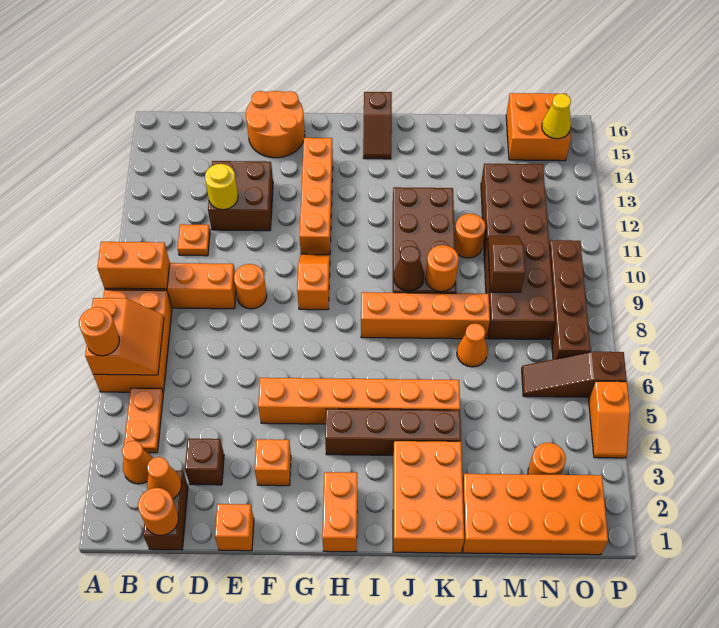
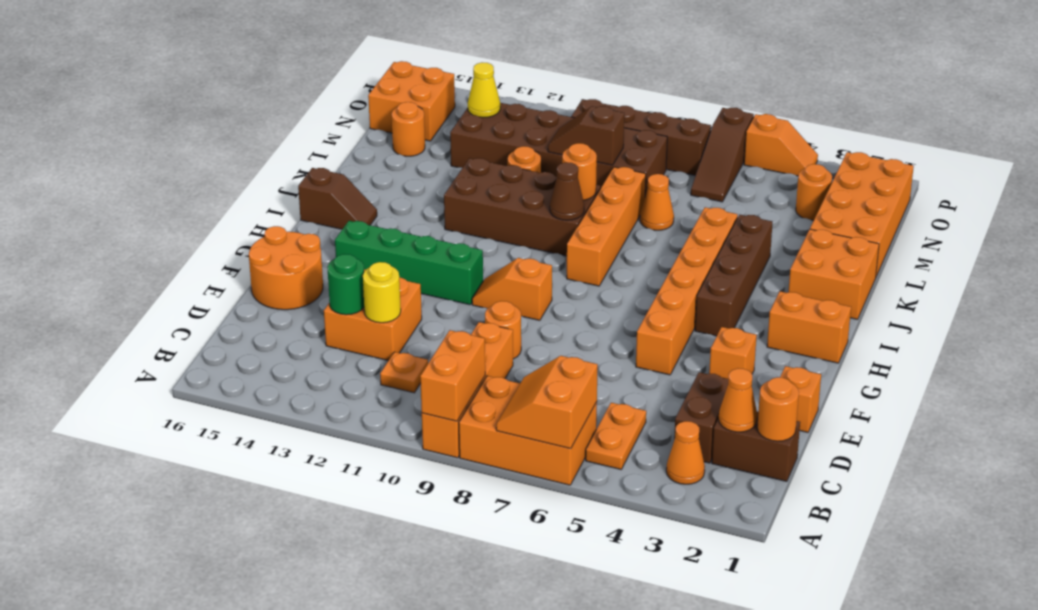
orange slope A6:B7 level 2 top A -> orange slope A6:B7 level 2 top 6
orange round brick A6 level 3 -> orange round brick M15 level 1
orange plate B4:B5 level 1 -> orange plate B5:C5 level 1
brown brick D3 level 1 -> brown brick C3:D3 level 1
brown brick D12:E13 level 1 -> orange brick D12:E13 level 1
none -> green round brick D13 level 2
orange brick G11:G14 level 1 -> green brick G11:G14 level 1
orange brick J1:K3 level 1 -> orange brick J1:K2 level 1
yellow cone O15 level 2 -> yellow cone N13 level 2

